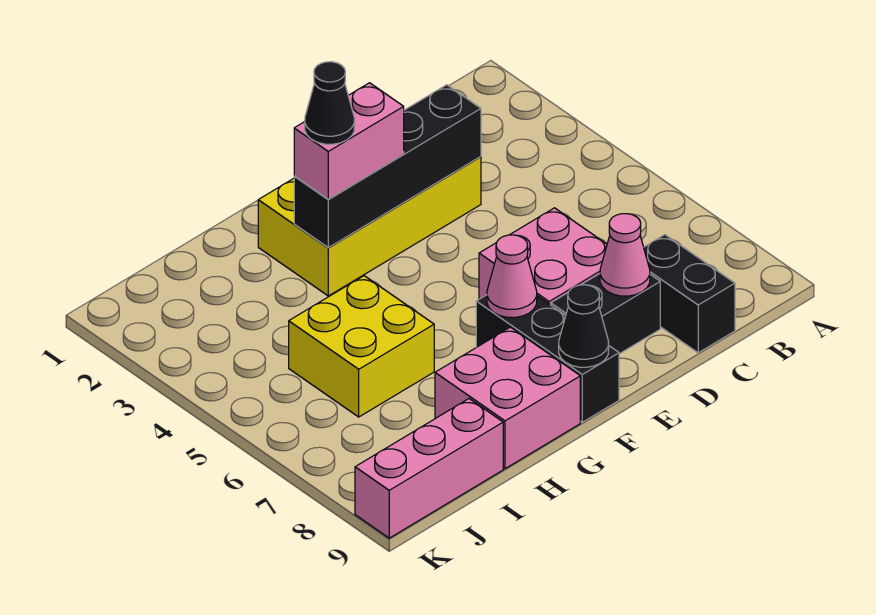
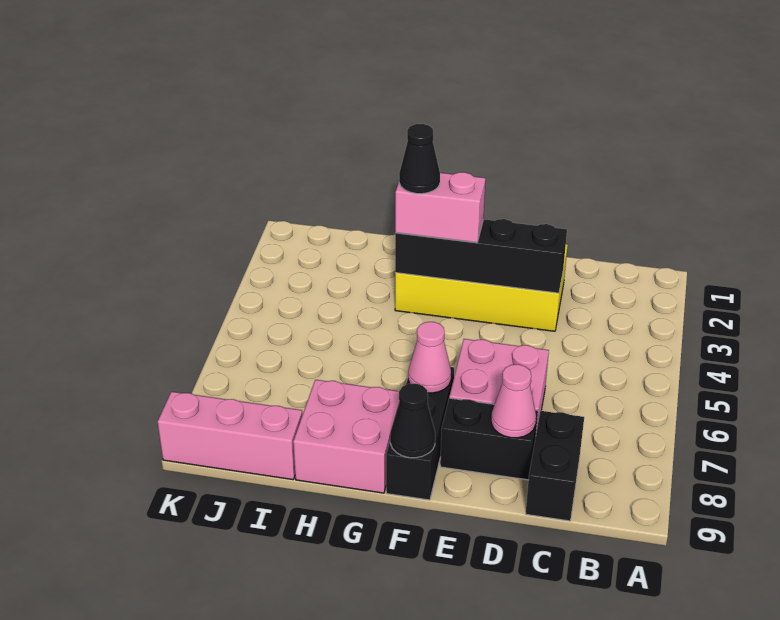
yellow brick H5:I6 level 1 -> none

